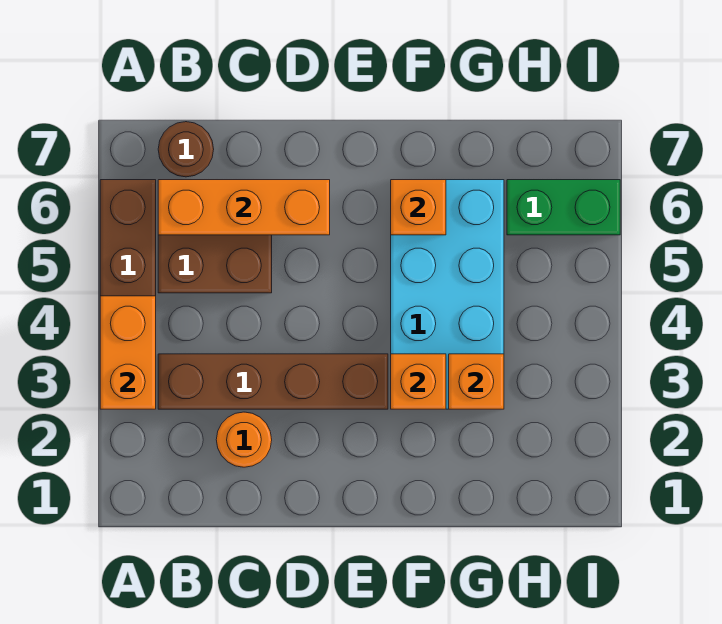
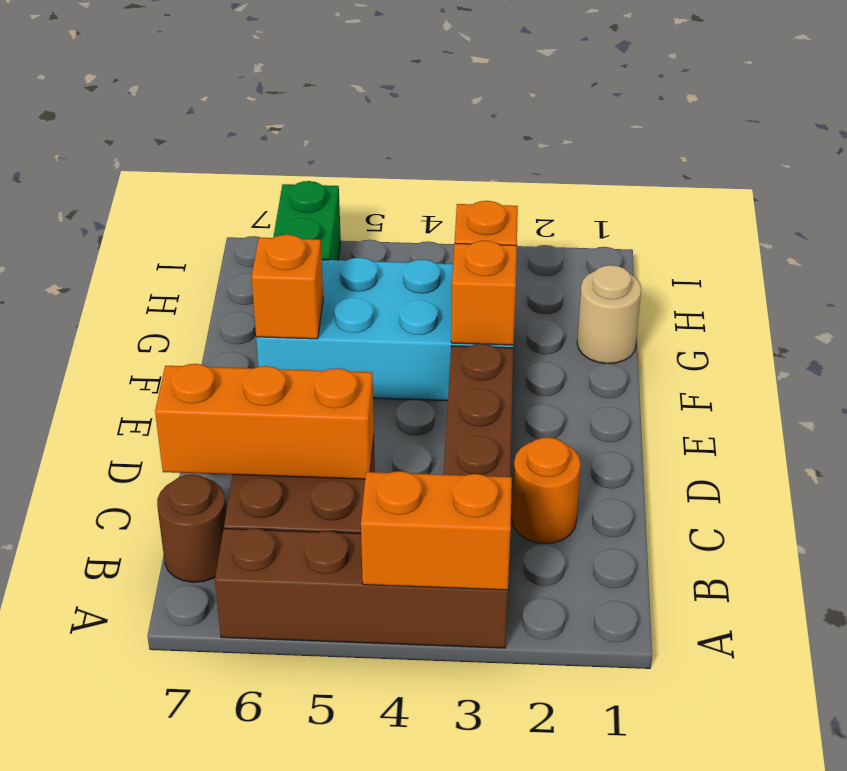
orange brick B6:D6 level 2 -> orange brick C5:C7 level 2
none -> tan round brick G1 level 1

